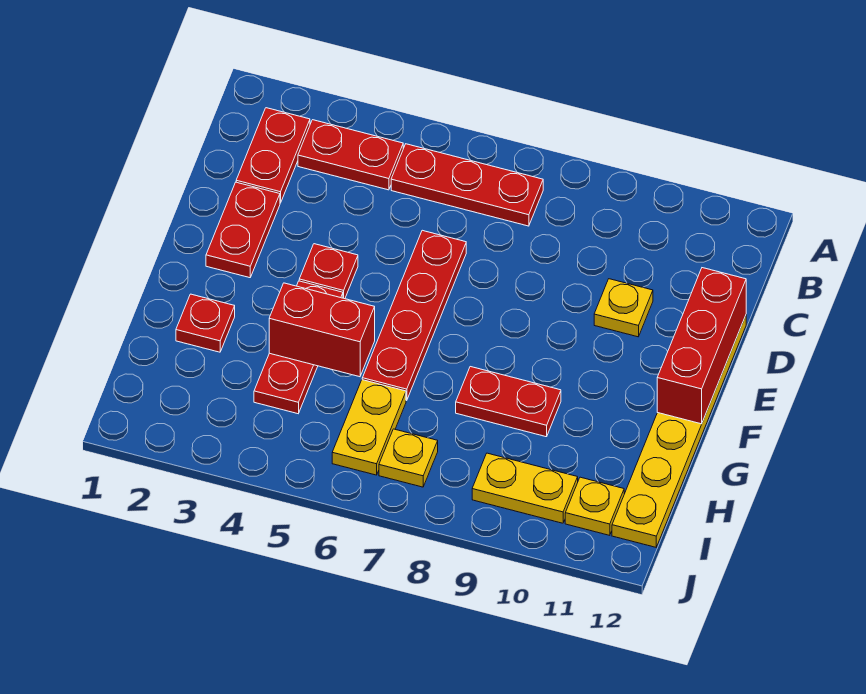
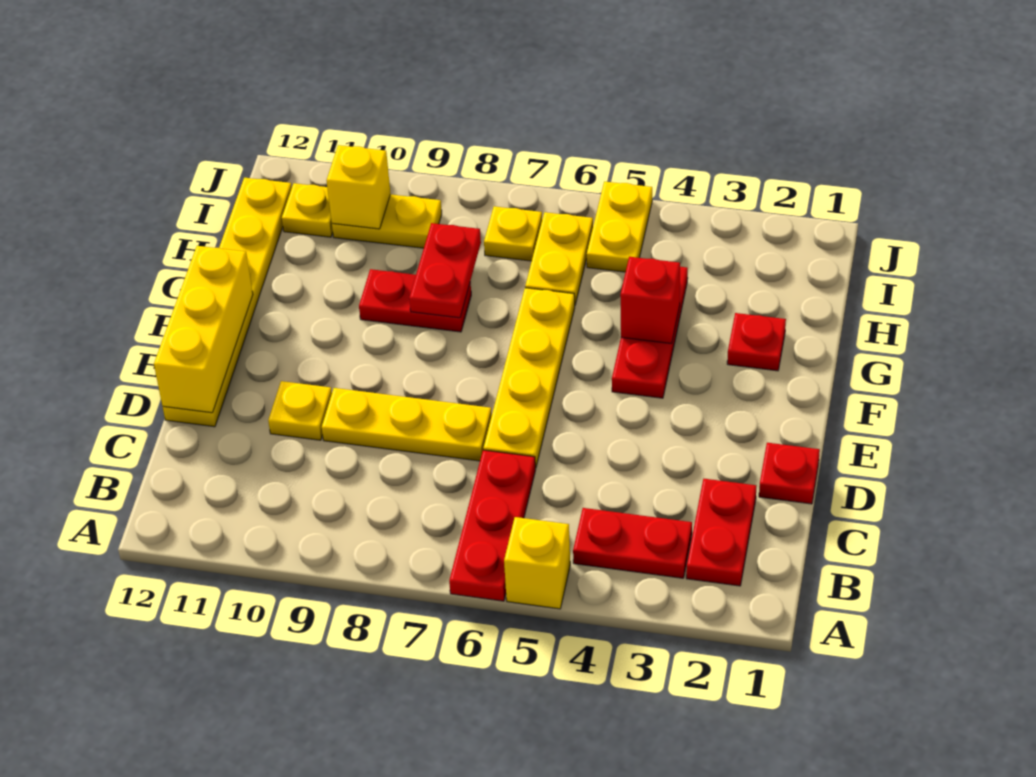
none -> yellow brick A5 level 1
red plate B5:B7 level 1 -> red plate A6:C6 level 1
red plate D2:E2 level 1 -> red plate G8:H8 level 2
red plate D6:G6 level 1 -> yellow plate D6:G6 level 1
none -> yellow plate D7:D9 level 1
red brick D12:F12 level 2 -> yellow brick D12:F12 level 2
red plate E4 level 1 -> red plate D1 level 1
red brick G4:G5 level 2 -> red brick G4 level 2
none -> yellow plate I5:J5 level 1
none -> yellow brick I10 level 2

